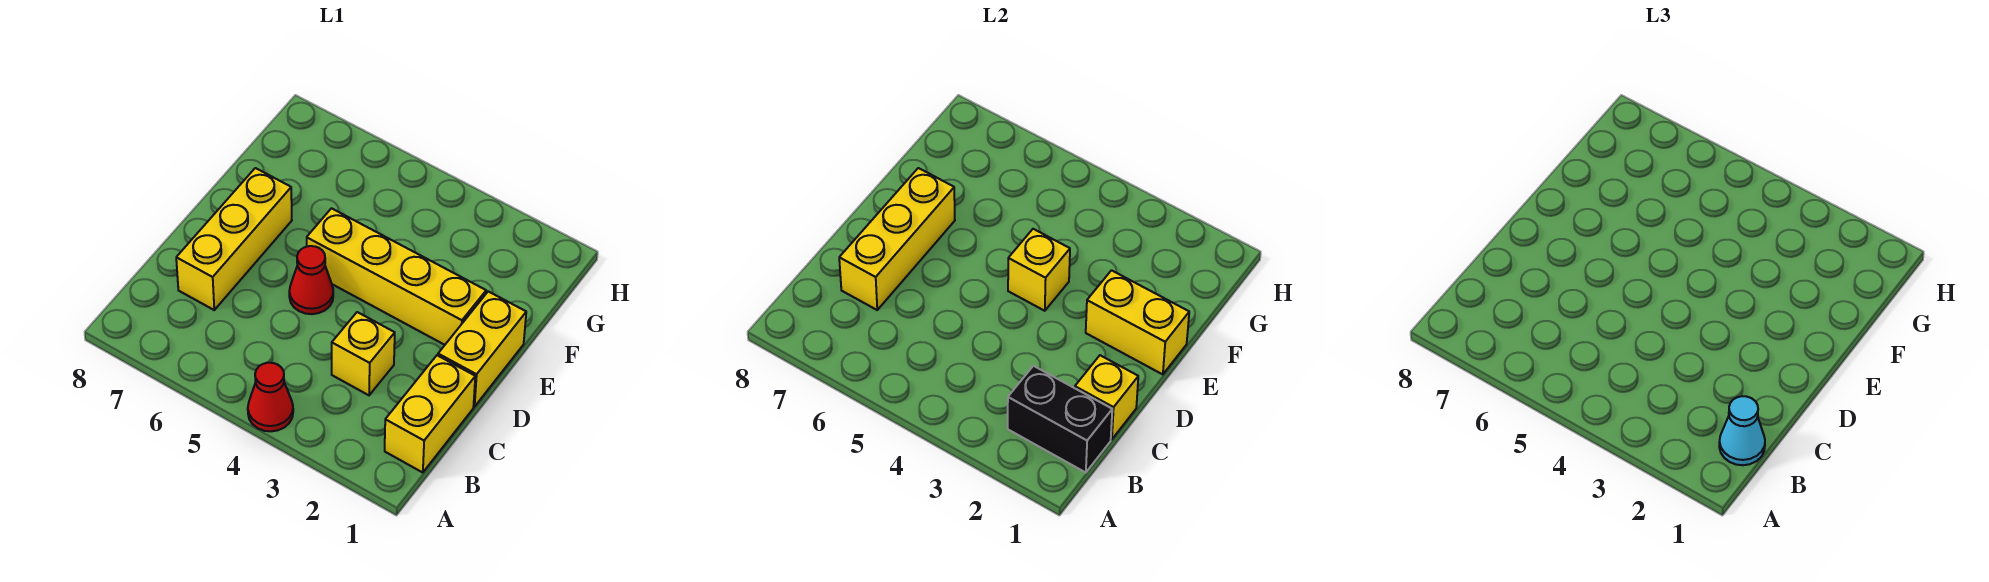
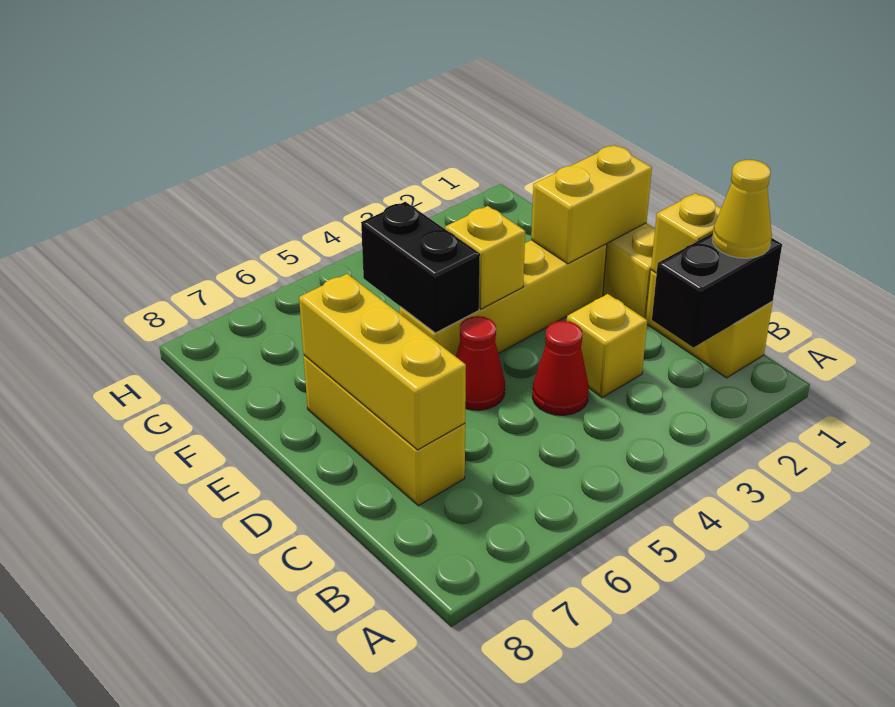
red cone A4 level 1 -> red cone C4 level 1
cyan cone B1 level 3 -> yellow cone B1 level 3
none -> black brick E5:F5 level 2

